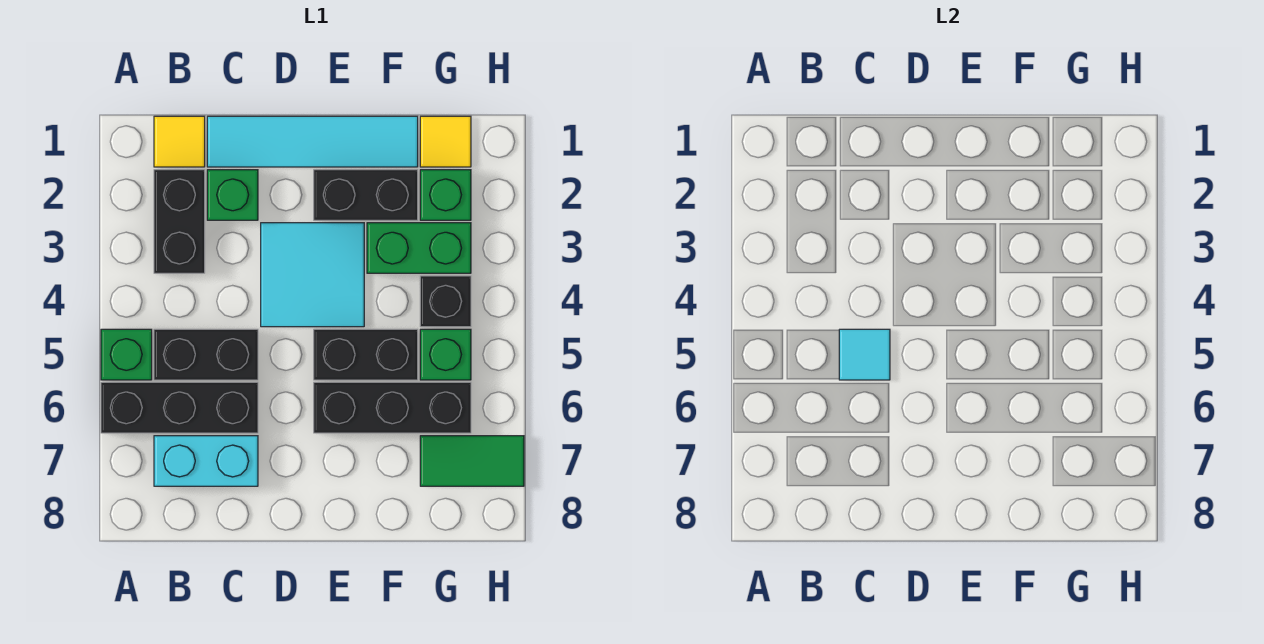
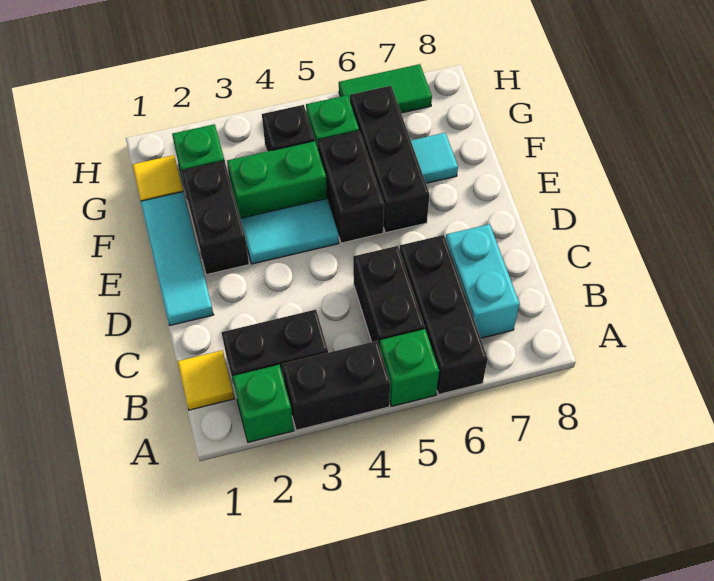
none -> black brick A3:A4 level 1
cyan tile C1:F1 level 1 -> cyan tile D1:F1 level 1
green brick C2 level 1 -> green brick A2 level 1
cyan tile C5 level 2 -> cyan tile F7 level 1
cyan tile D3:E4 level 1 -> cyan tile E3:E4 level 1
green brick F3:G3 level 1 -> green brick F3:F4 level 1
green tile G7:H7 level 1 -> green tile H6:H7 level 1

